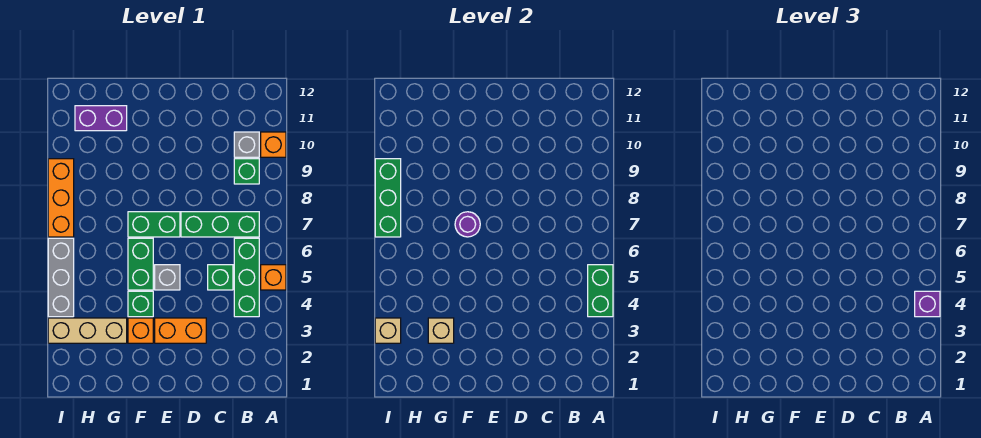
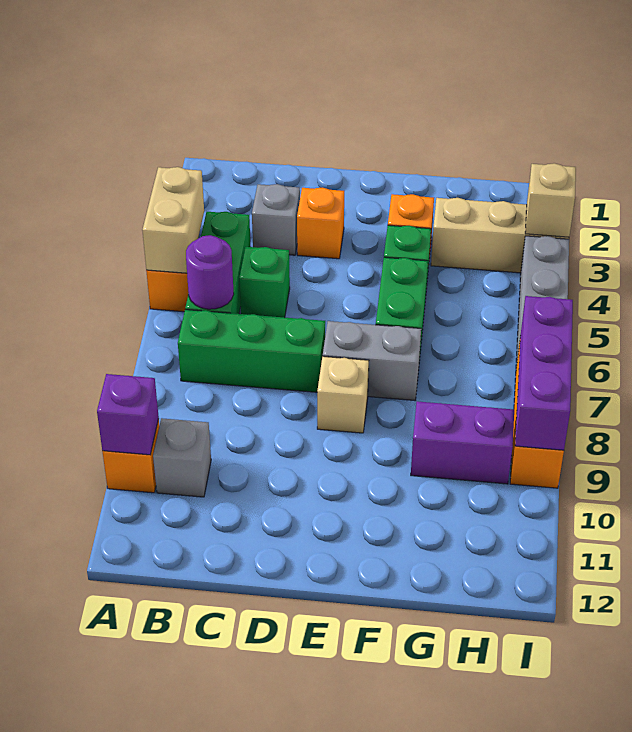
green brick A4:A5 level 2 -> tan brick A4:A5 level 2
purple brick A4 level 3 -> purple brick A10 level 2
green brick B9 level 1 -> none
orange brick D3:E3 level 1 -> orange brick D3 level 1
grey brick E5 level 1 -> grey brick C3 level 1
green brick E7:F7 level 1 -> grey brick E7:F7 level 1
purple round brick F7 level 2 -> purple round brick B6 level 2
tan brick G3 level 2 -> tan brick E8 level 1
purple brick G11:H11 level 1 -> purple brick G9:H9 level 1
green brick I7:I9 level 2 -> purple brick I7:I9 level 2

